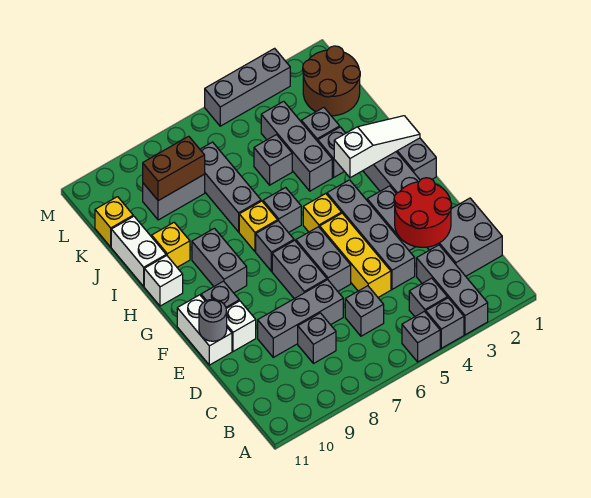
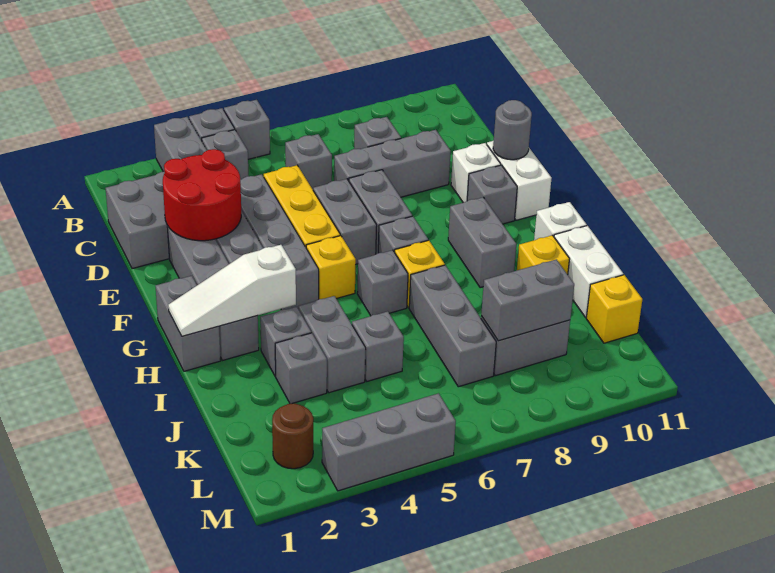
grey brick I4:K4 level 1 -> grey brick I4:J4 level 1
brown round brick K1:L2 level 1 -> brown round brick L2 level 1
brown brick K8:K9 level 2 -> grey brick K8:K9 level 2

